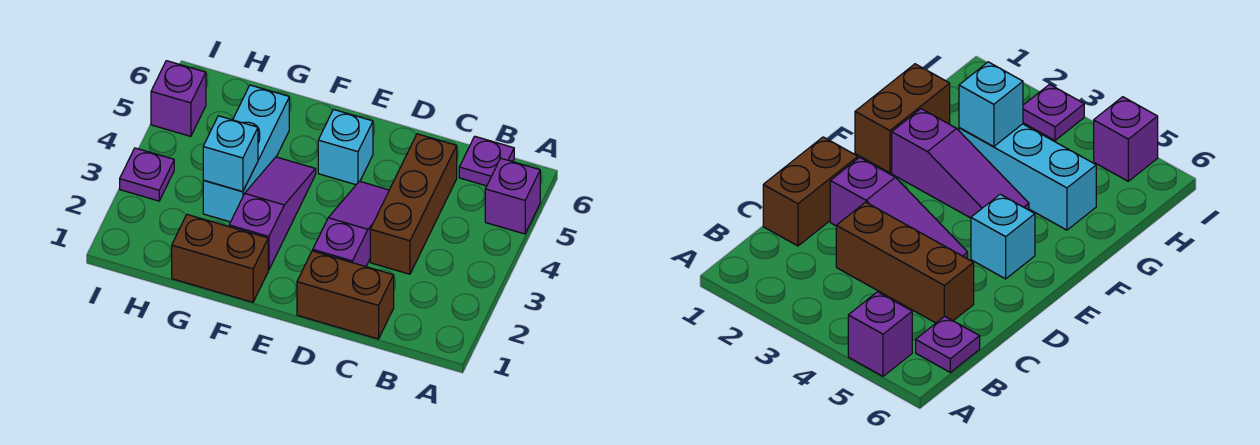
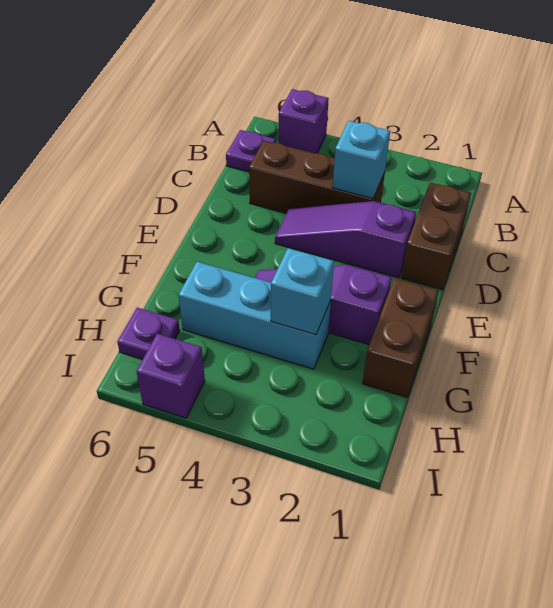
cyan brick E5 level 1 -> cyan brick C3 level 2
purple plate I3 level 1 -> purple plate H6 level 1

